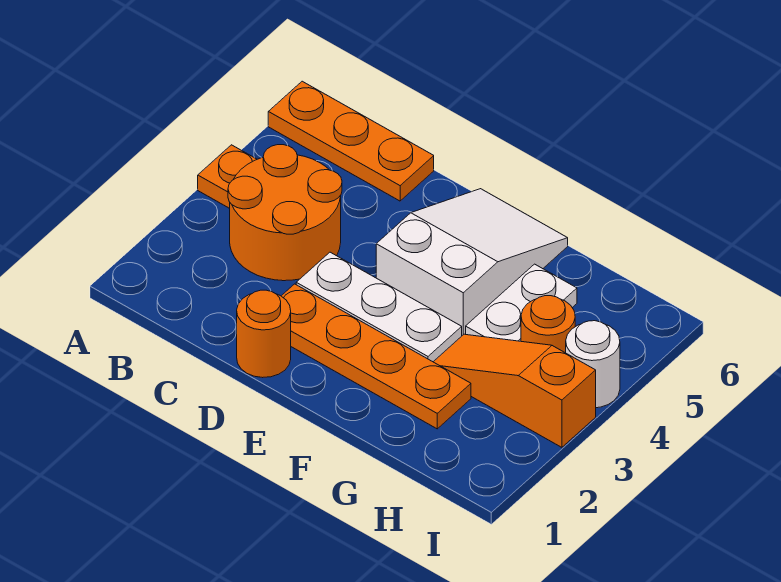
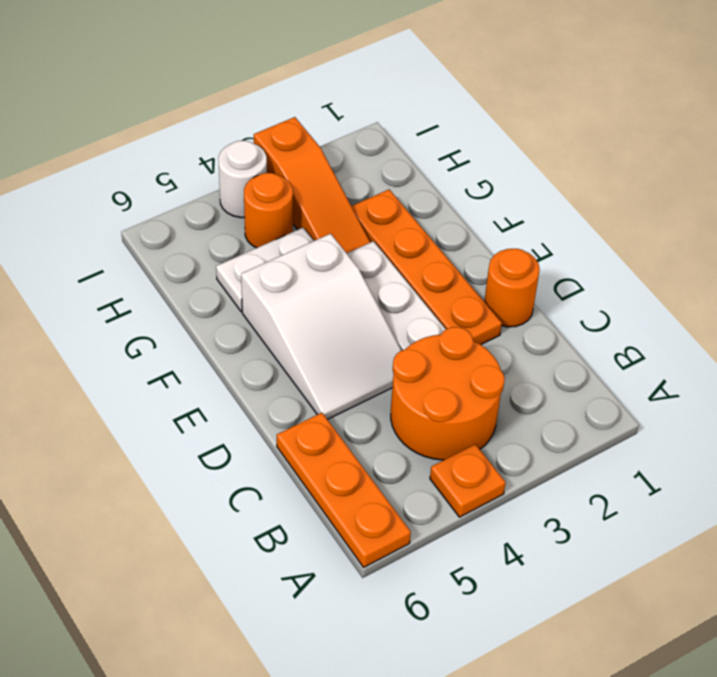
white slope E4:F6 level 1 top 4 -> white slope D4:F5 level 1 top F

